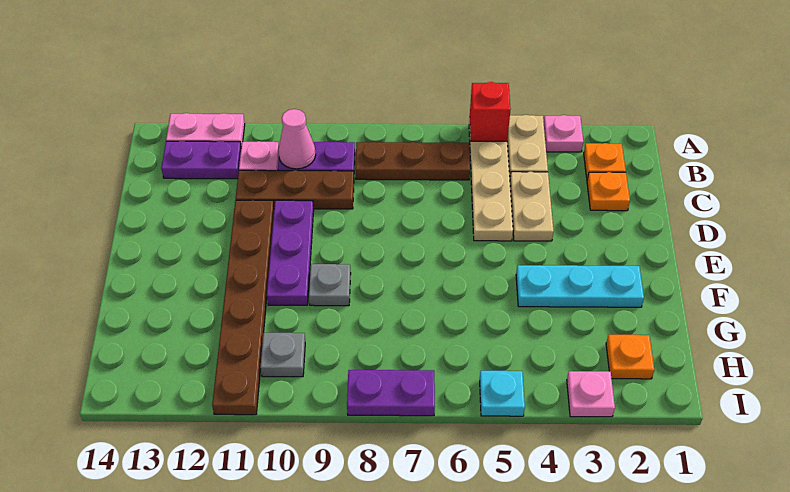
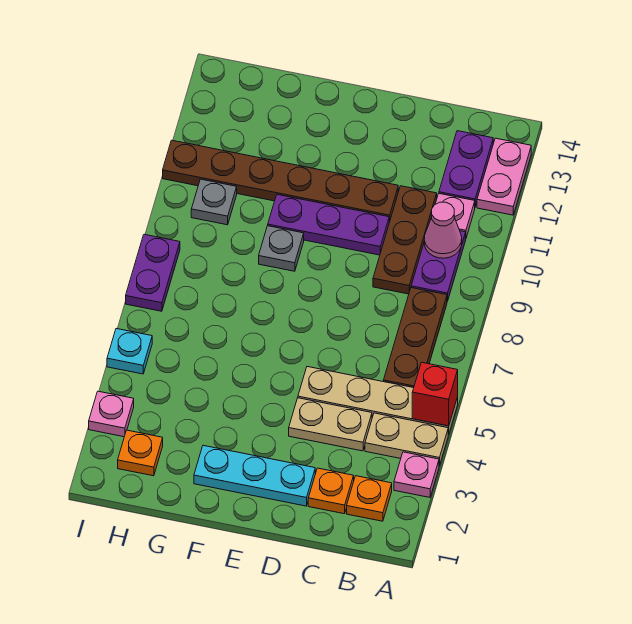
cyan plate F2:F4 level 1 -> cyan plate D2:F2 level 1

